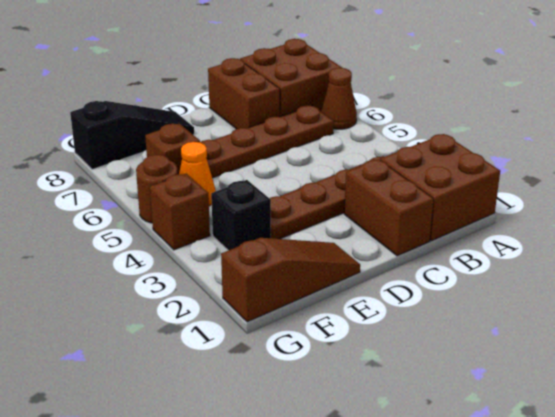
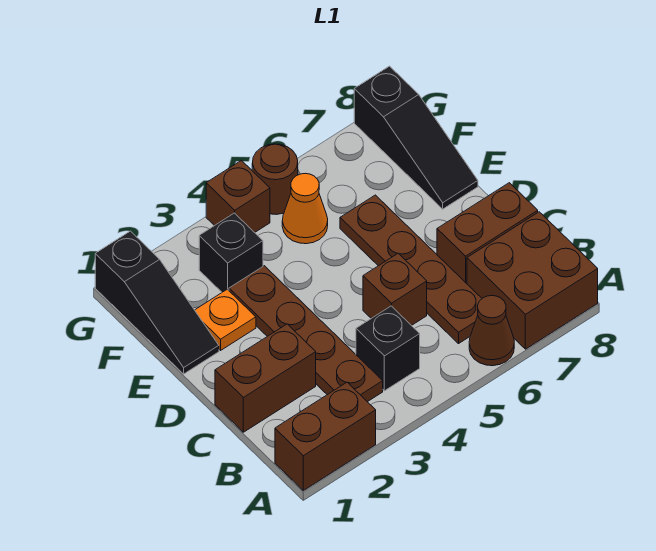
brown brick A1:B2 level 1 -> brown brick A1:A2 level 1
none -> black brick B4 level 1
brown slope E1:G1 level 1 top G -> black slope E1:G1 level 1 top G
none -> orange plate E2 level 1
brown brick F6 level 1 -> brown brick C5 level 1

